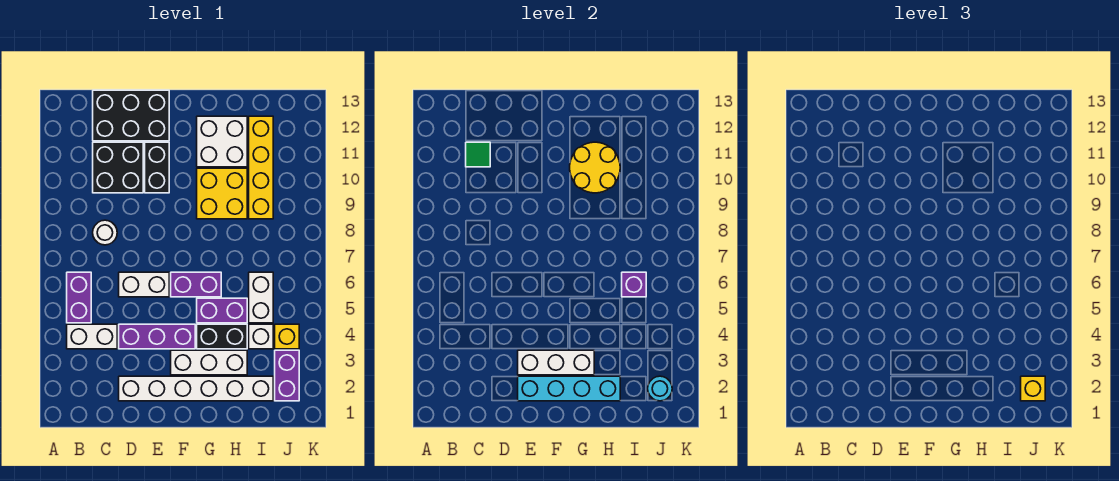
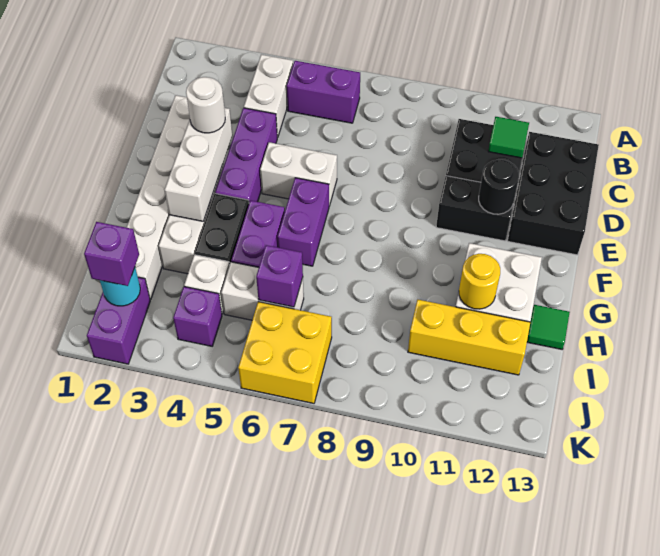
white round brick C8 level 1 -> white round brick E3 level 3
white brick D6:E6 level 1 -> white brick E5:E6 level 1
cyan brick E2:H2 level 2 -> none
none -> black round brick E11 level 2
yellow brick G9:H10 level 1 -> yellow brick J6:K7 level 1
yellow round brick G10:H11 level 2 -> yellow round brick H11 level 2
none -> green tile H13 level 1
yellow brick I9:I12 level 1 -> yellow brick I10:I12 level 1
purple brick J2:J3 level 1 -> purple brick J2:K2 level 1
yellow brick J2 level 3 -> purple brick J2 level 3
yellow brick J4 level 1 -> purple brick J4 level 1

